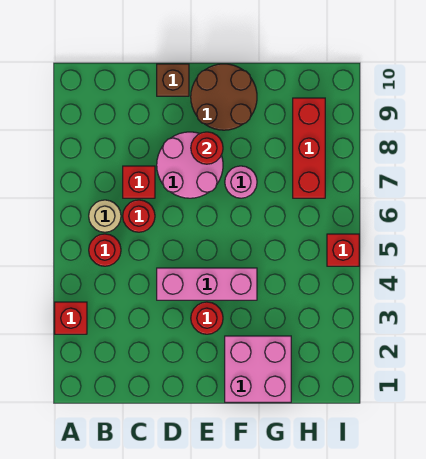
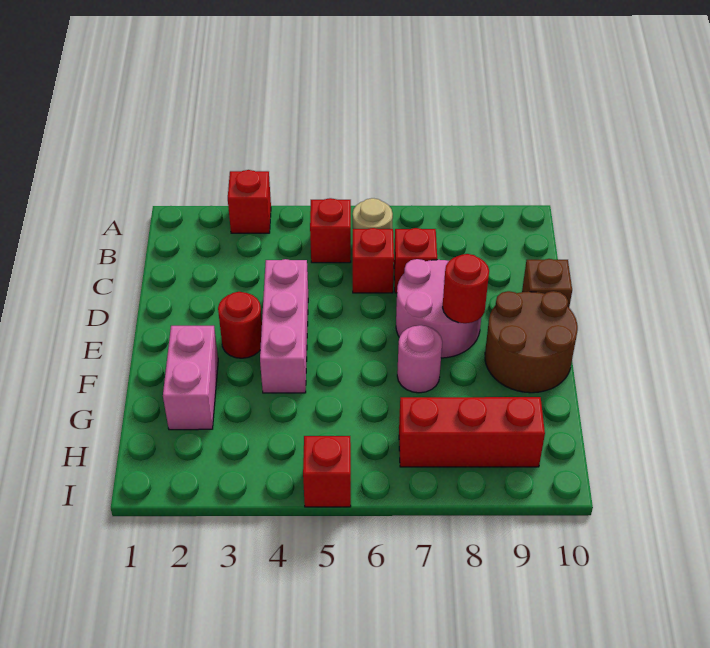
red round brick B5 level 1 -> red brick B5 level 1
red round brick C6 level 1 -> red brick C6 level 1
pink brick F1:G2 level 1 -> pink brick F2:G2 level 1

